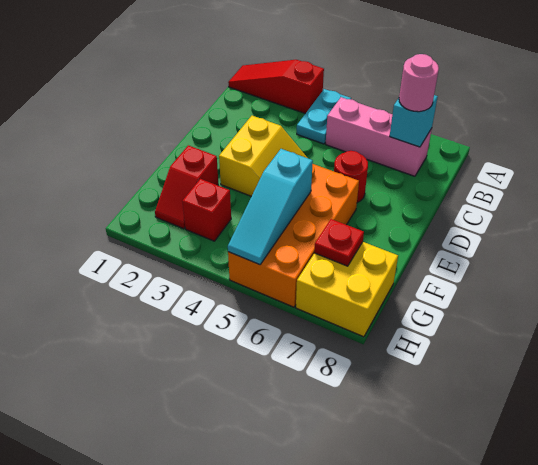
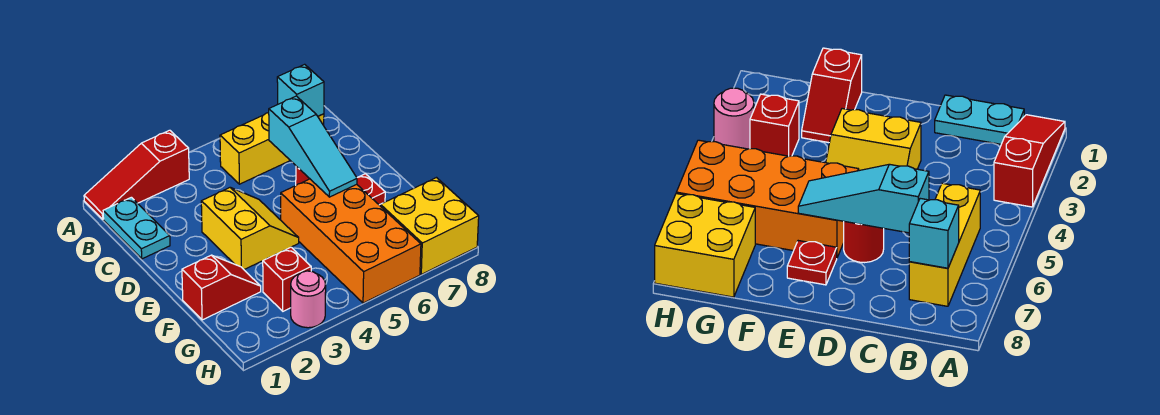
cyan plate A4:B4 level 1 -> cyan plate B1:C1 level 1
pink brick B5:B7 level 1 -> yellow brick B5:B7 level 1
pink round brick B7 level 3 -> pink round brick H3 level 1
red slope F2:G2 level 1 top F -> red slope F1:F2 level 1 top 1
cyan slope F5:H5 level 2 top F -> cyan slope C6:E6 level 2 top C
red plate G7 level 2 -> red plate E7 level 1

